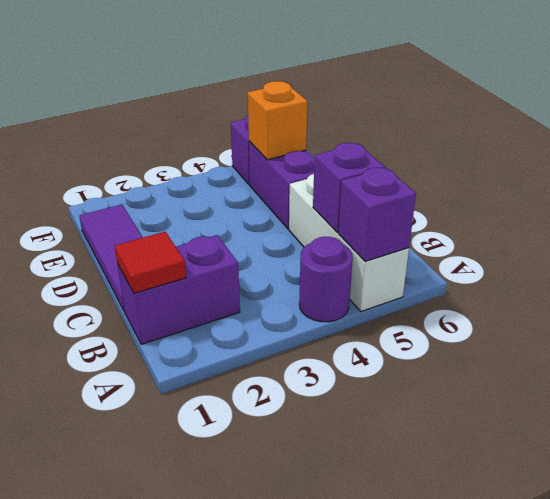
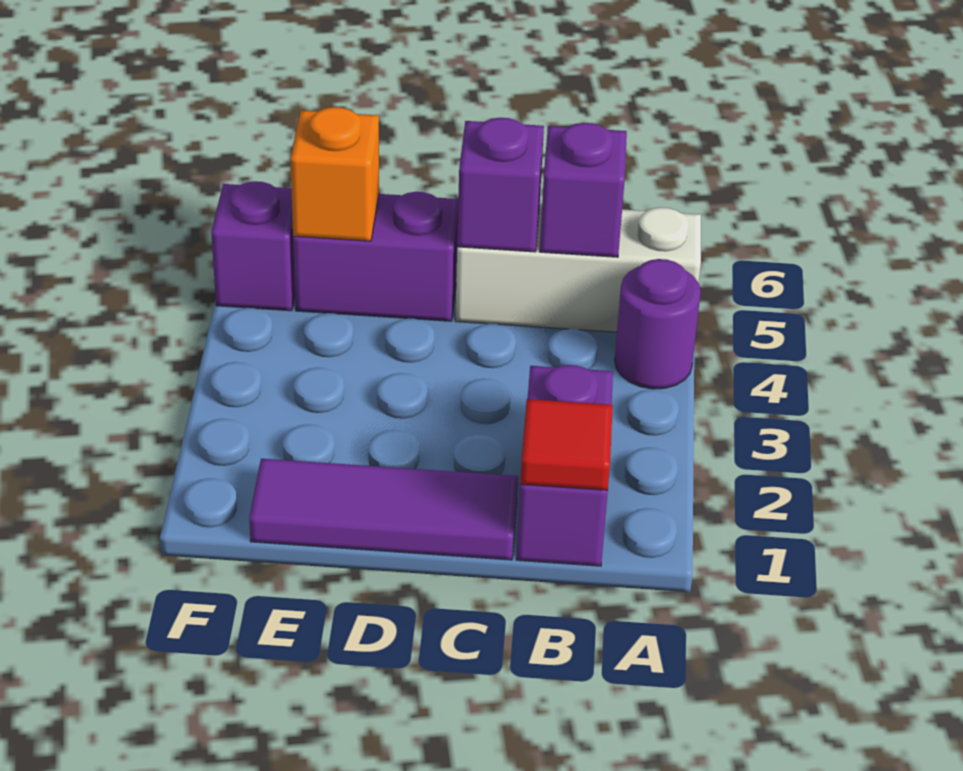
purple brick A5 level 2 -> purple brick C5 level 2

